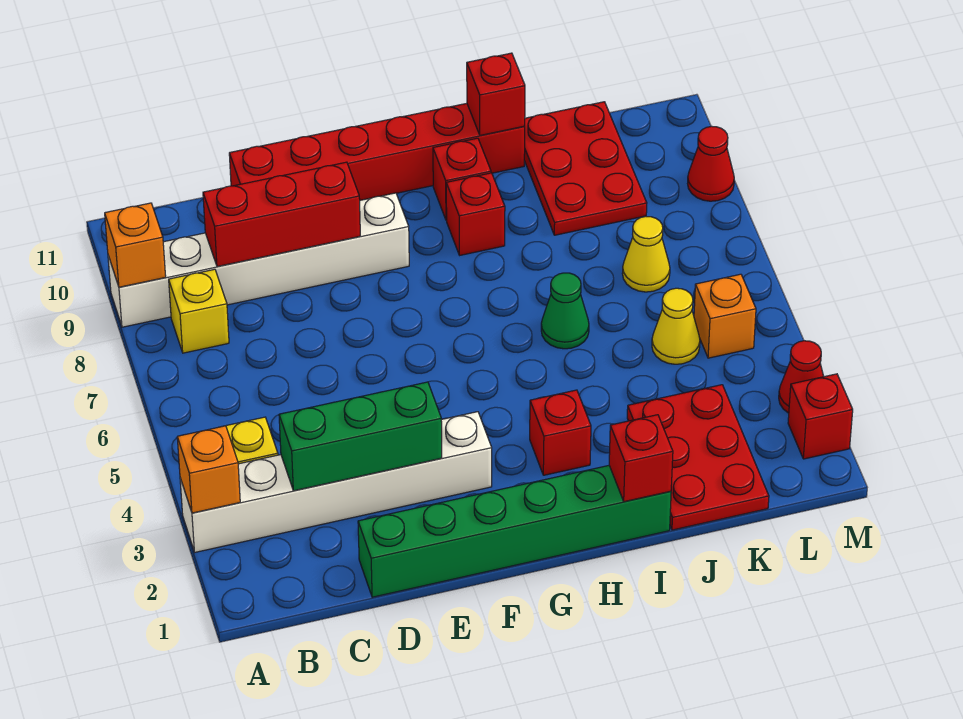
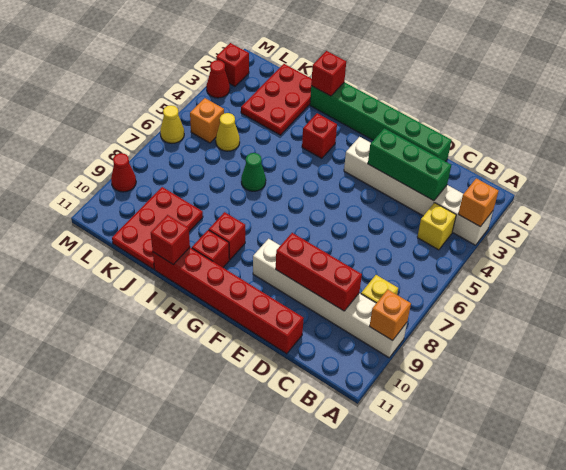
yellow cone K7 level 1 -> yellow cone M6 level 1

